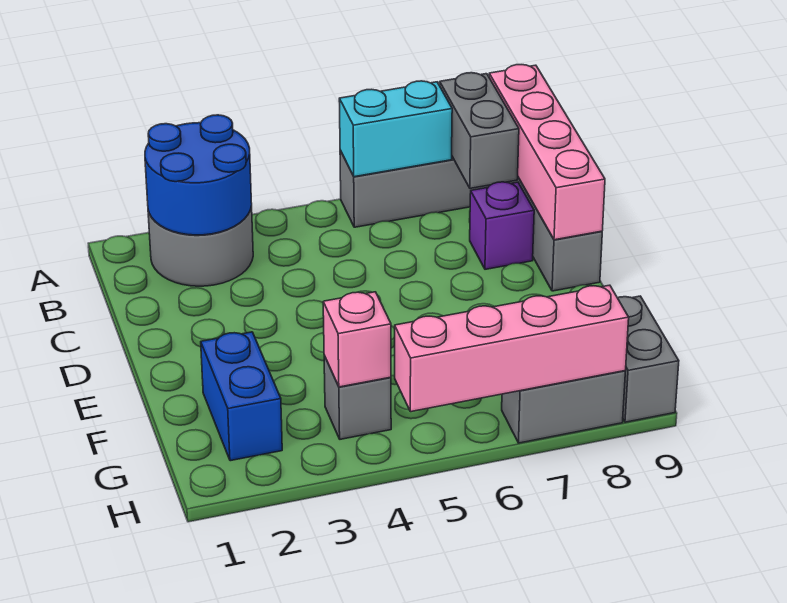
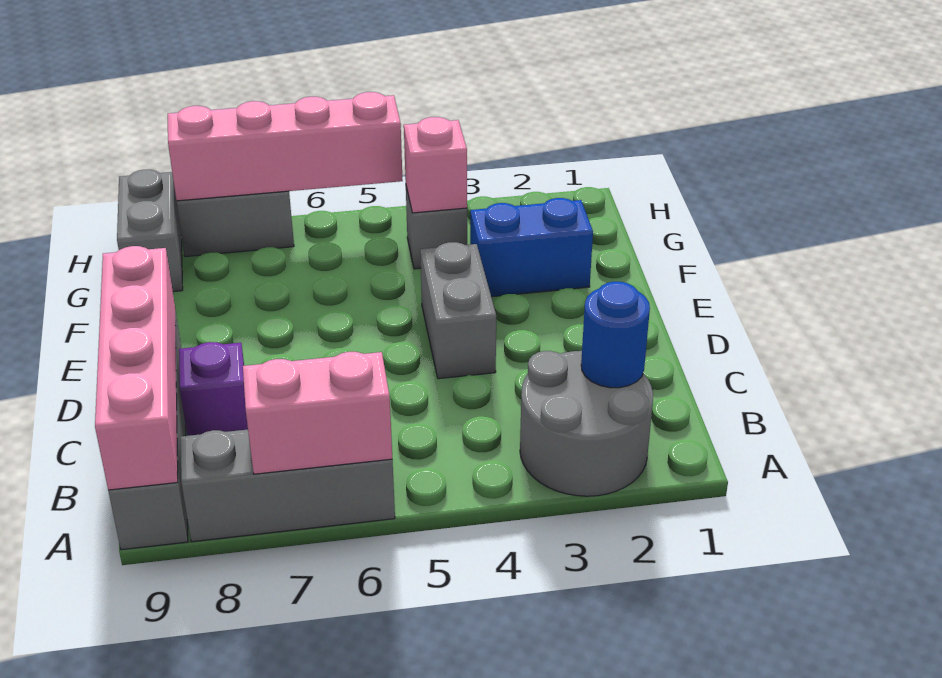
blue round brick A2:B3 level 2 -> blue round brick B2 level 2
cyan brick A6:A7 level 2 -> pink brick A6:A7 level 2
grey brick A8:B8 level 2 -> grey brick D4:E4 level 1
blue brick F2:G2 level 1 -> blue brick F2:F3 level 1

